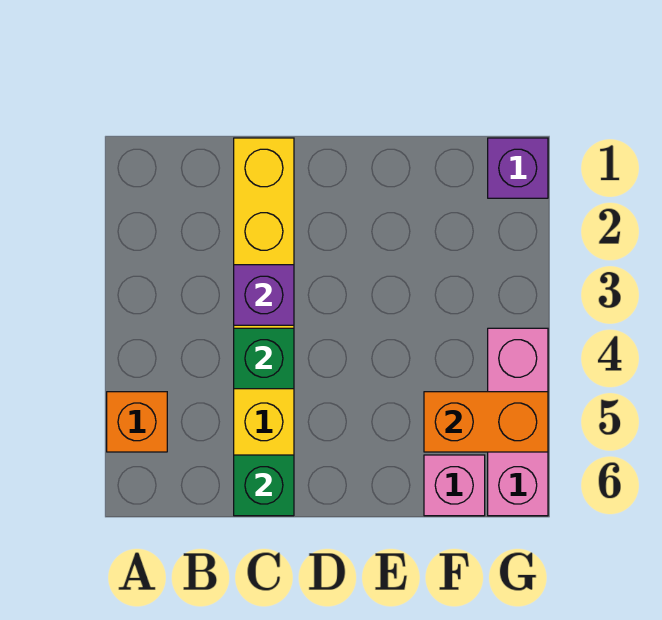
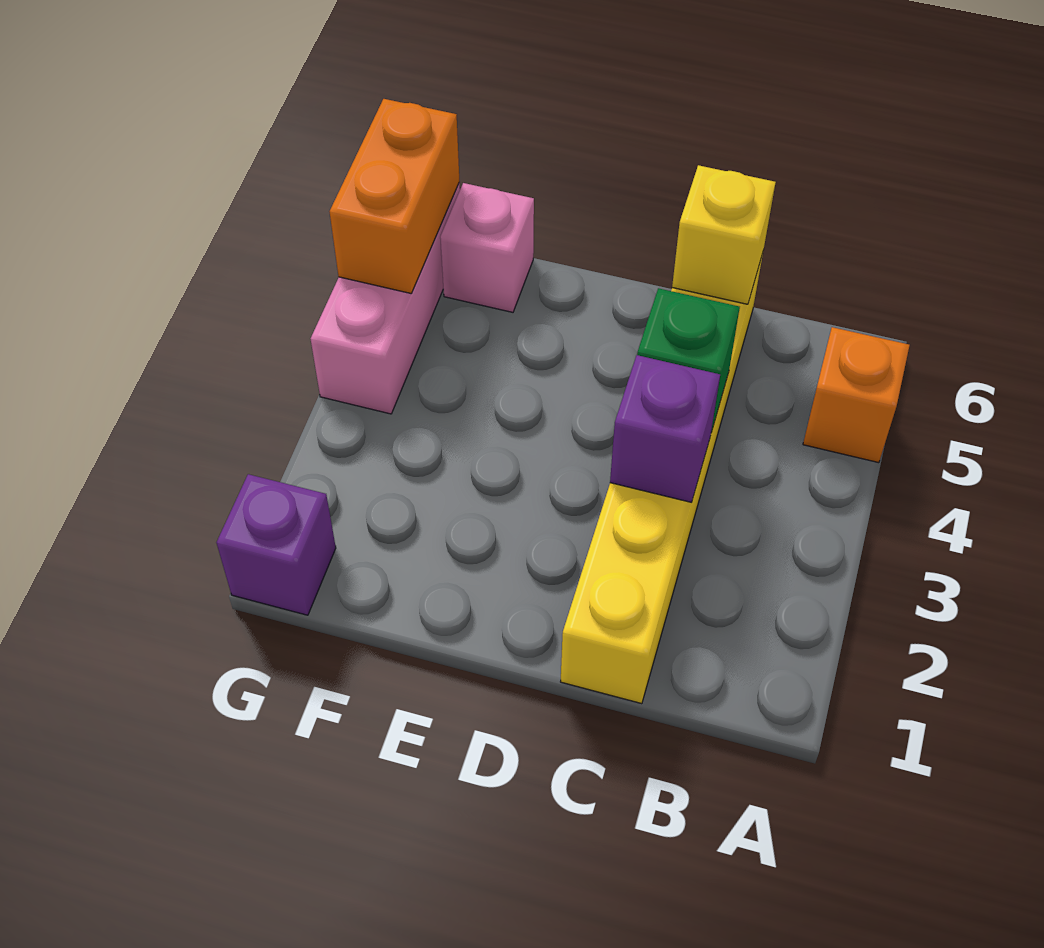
green brick C6 level 2 -> yellow brick C6 level 2
orange brick F5:G5 level 2 -> orange brick G5:G6 level 2

